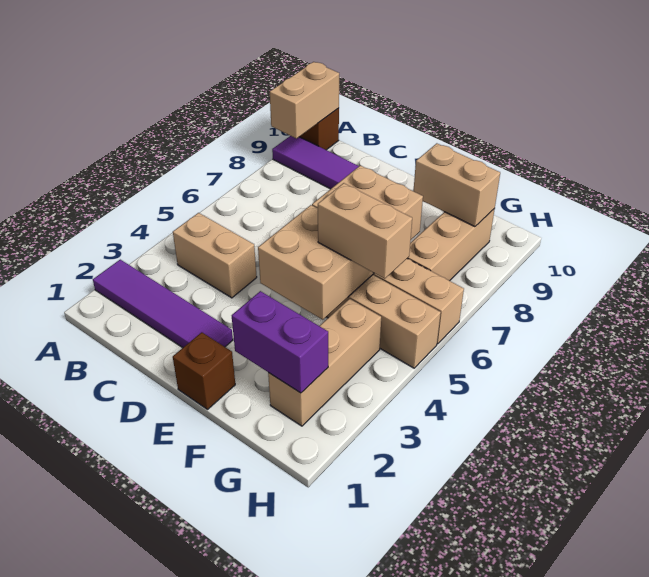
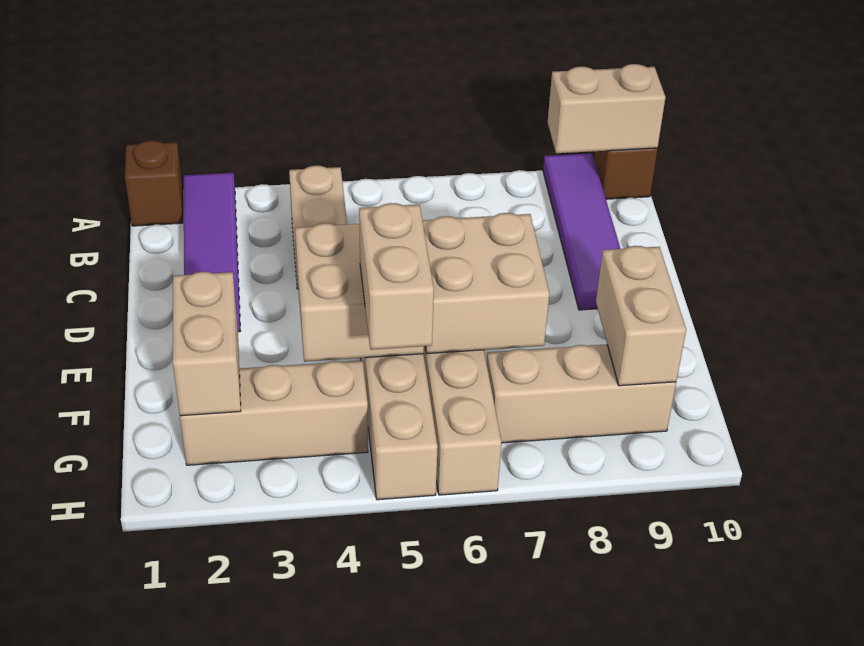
brown brick E1 level 1 -> brown brick A1 level 1
purple brick F2:G2 level 2 -> tan brick F2:G2 level 2

